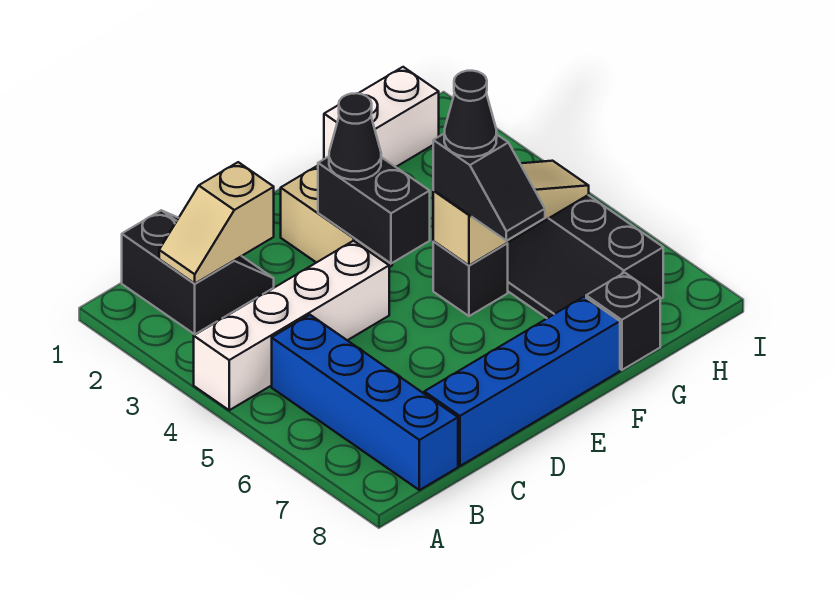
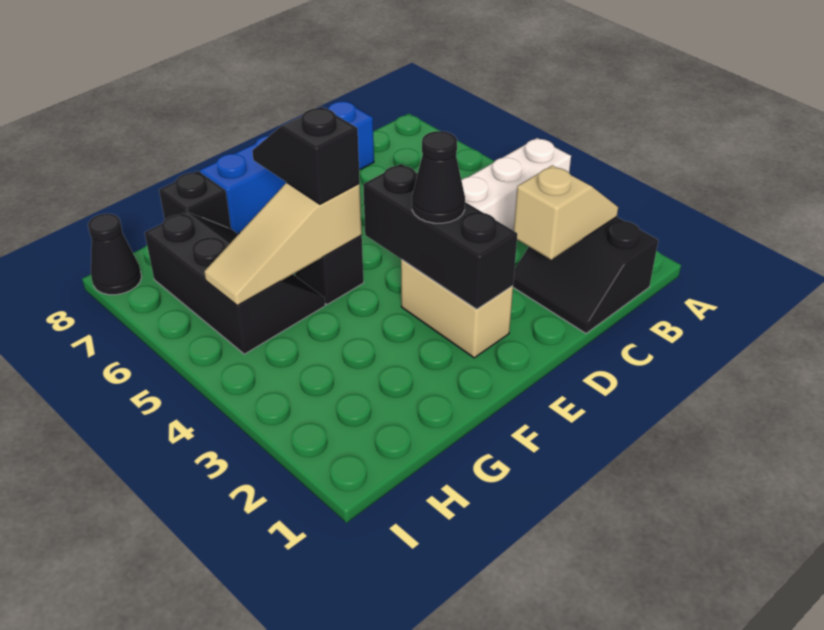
blue brick B5:B8 level 1 -> none
black brick E3:E4 level 2 -> black brick E2:E4 level 2
black cone F5 level 4 -> black cone I8 level 1
white brick G1:H1 level 1 -> none

